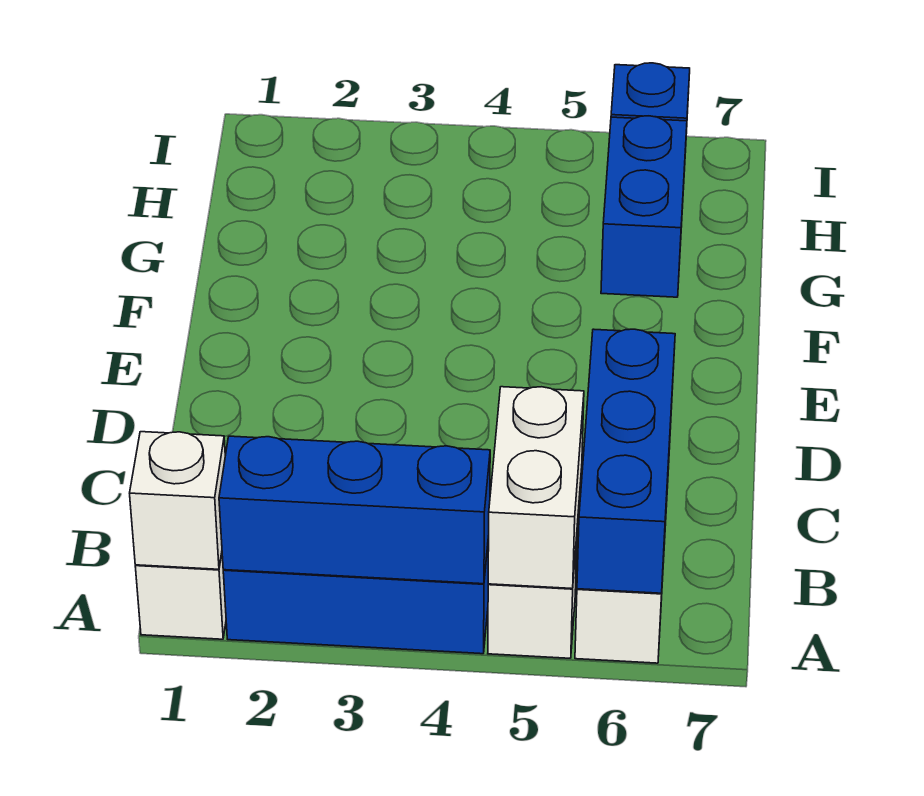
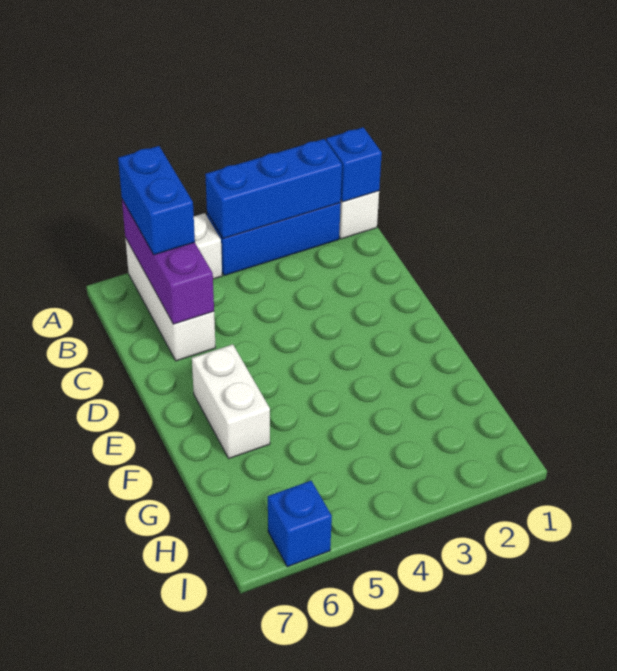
white brick A1 level 2 -> blue brick A1 level 2
white brick A5:B5 level 2 -> white brick E6:F6 level 1
blue brick A6:C6 level 2 -> purple brick A6:C6 level 2
blue brick G6:H6 level 1 -> blue brick A6:B6 level 3

